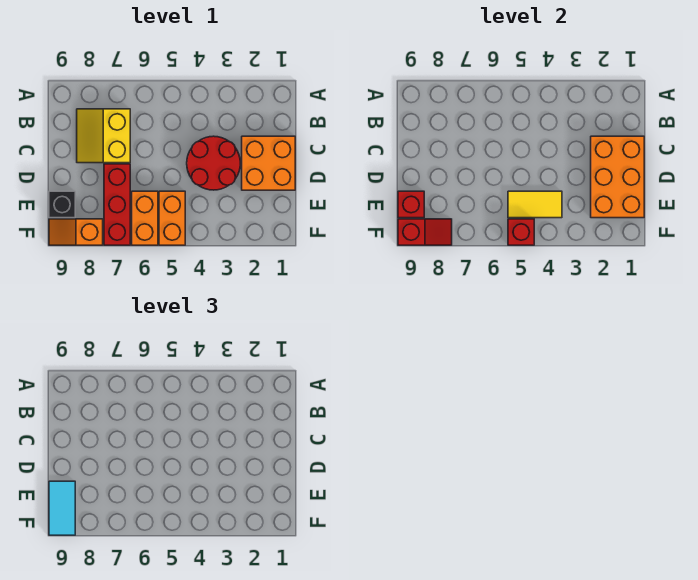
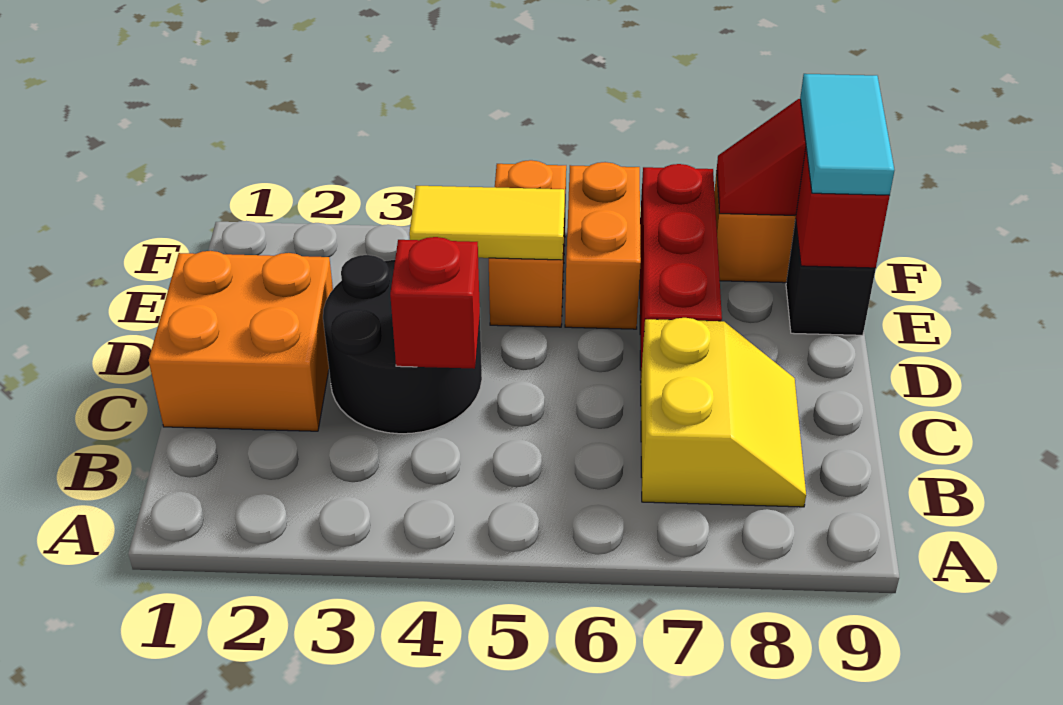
orange brick C1:E2 level 2 -> none
red round brick C3:D4 level 1 -> black round brick C3:D4 level 1
red brick F5 level 2 -> red brick C4 level 2

